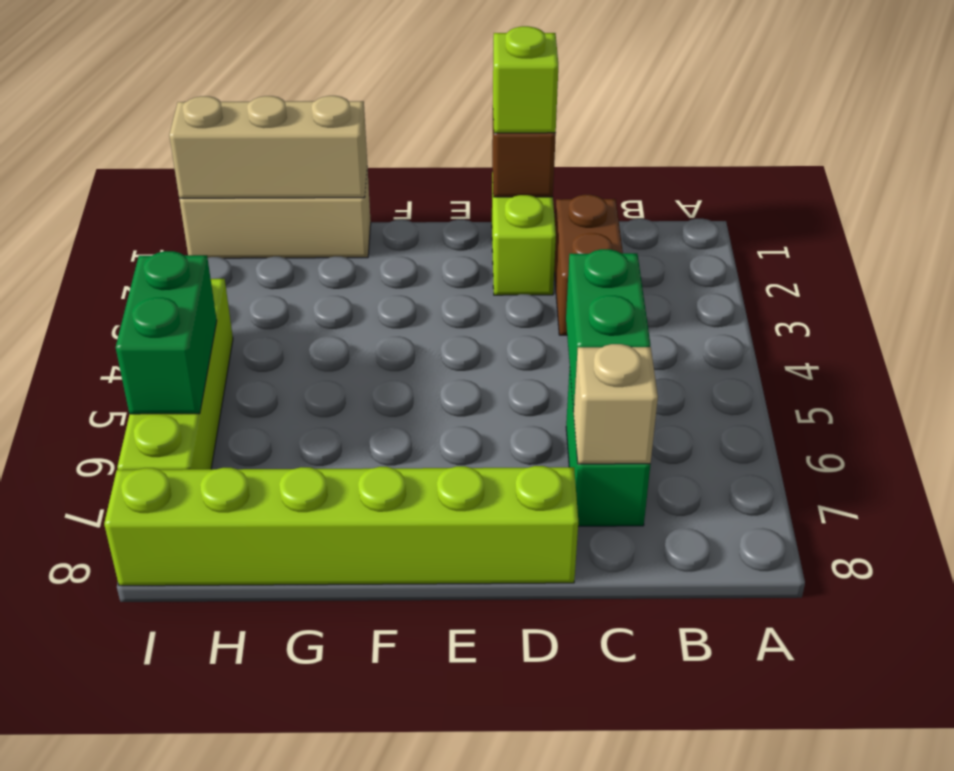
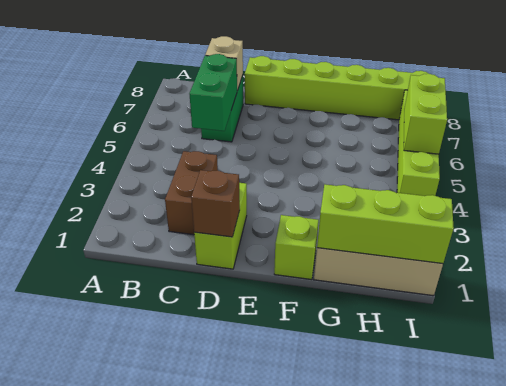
lime brick D1 level 3 -> lime brick F1 level 1
tan brick G1:I1 level 2 -> lime brick G1:I1 level 2
green brick I5:I6 level 2 -> lime brick I5:I6 level 2

